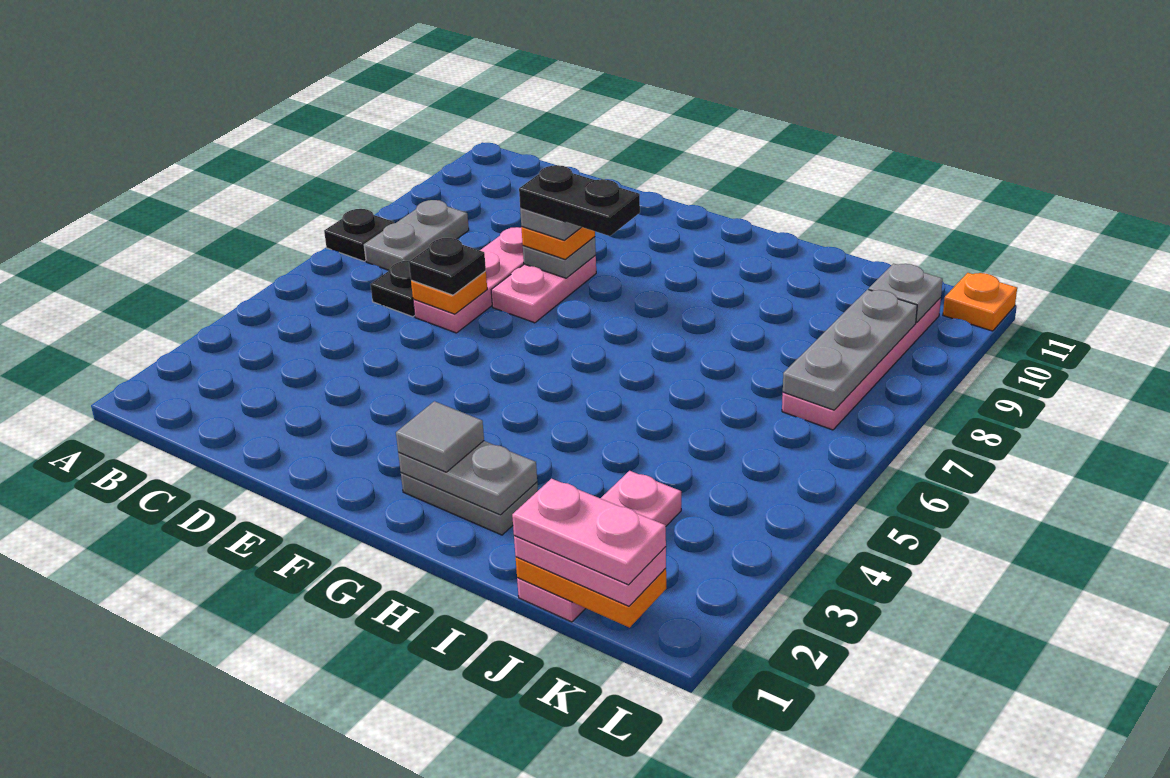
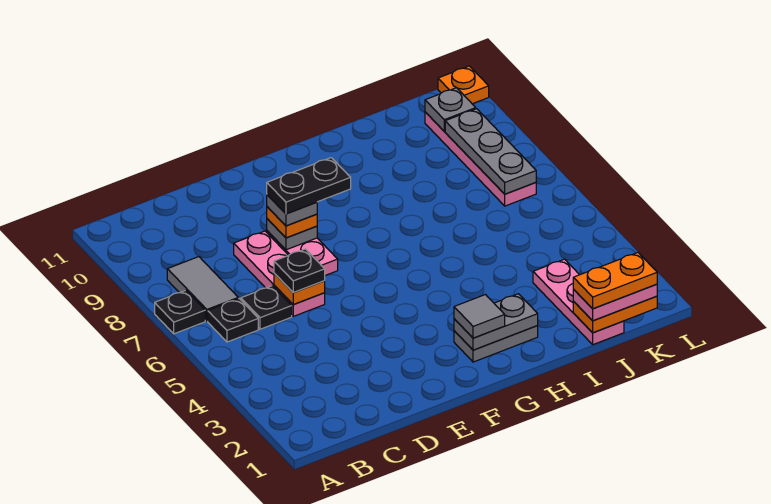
none -> black plate B6 level 1
grey plate B7:B8 level 1 -> grey tile B7:B8 level 1
pink plate J1:K1 level 4 -> orange plate J1:K1 level 4

